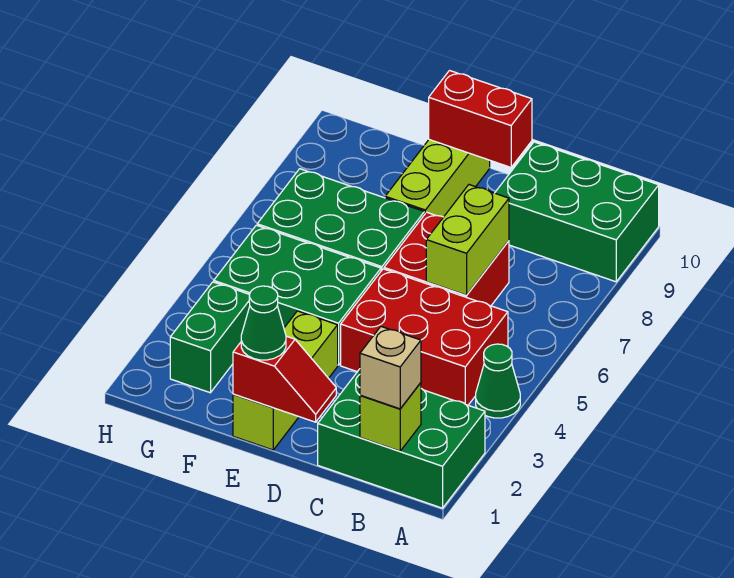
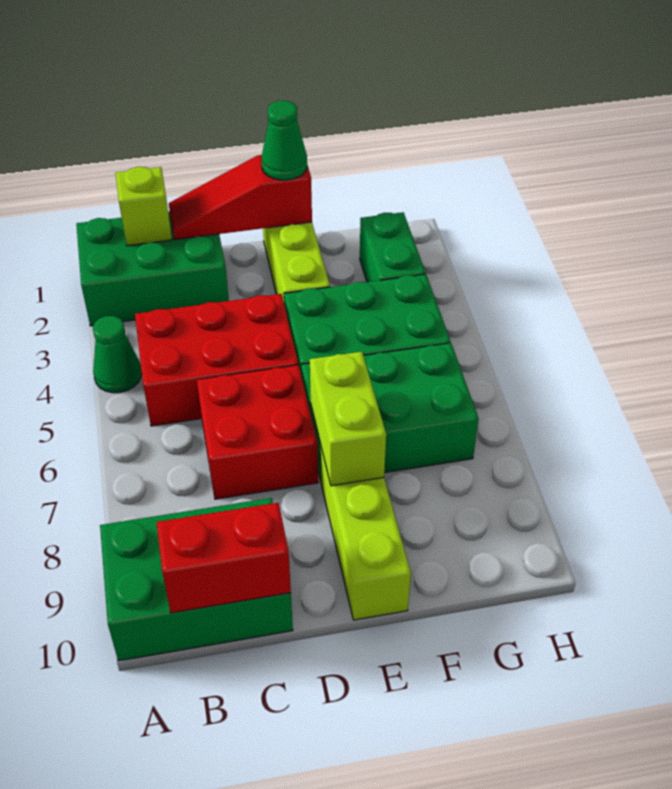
tan brick B1 level 3 -> none
lime brick C6:C7 level 2 -> lime brick E7:E8 level 2
red slope D1:E1 level 2 top E -> red slope C1:E1 level 2 top E
red brick D10:E10 level 2 -> red brick B10:C10 level 2

